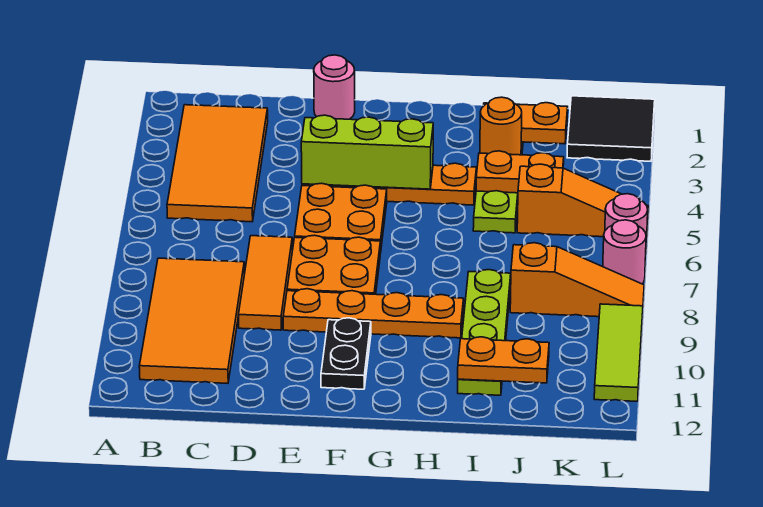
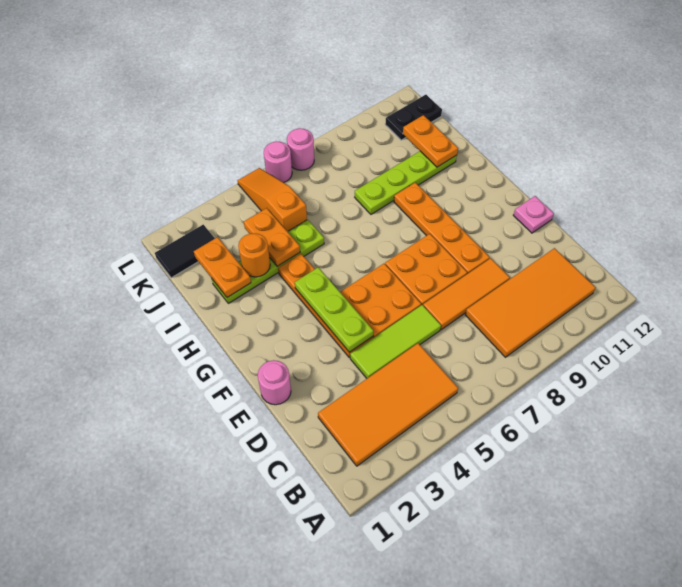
lime brick E4:G4 level 2 -> lime plate E4:G4 level 2
none -> pink plate E12 level 1
black plate F10:F11 level 1 -> black plate K11:K12 level 1
orange slope J8:L8 level 1 top J -> none
black tile K1:L2 level 1 -> black tile K1:K2 level 1
lime tile L9:L11 level 1 -> lime tile D4:D6 level 1

